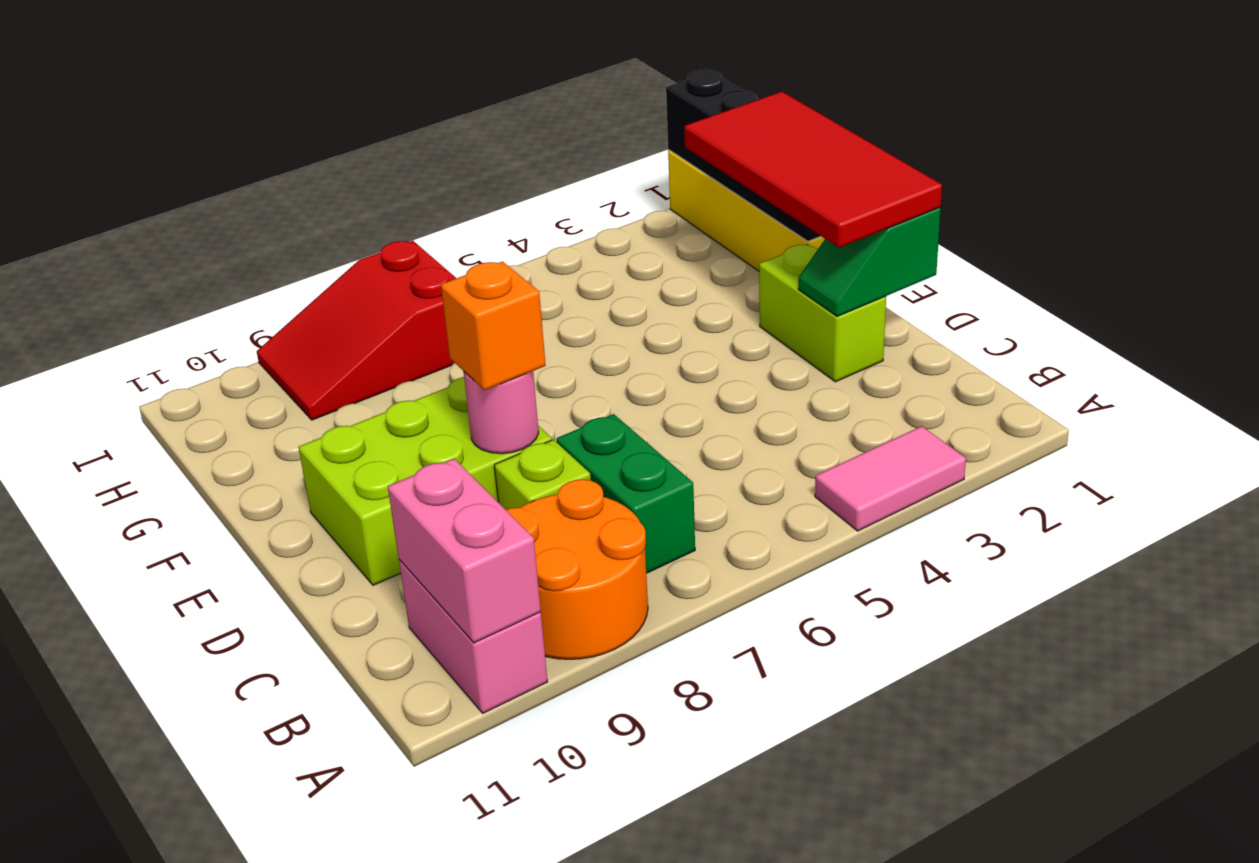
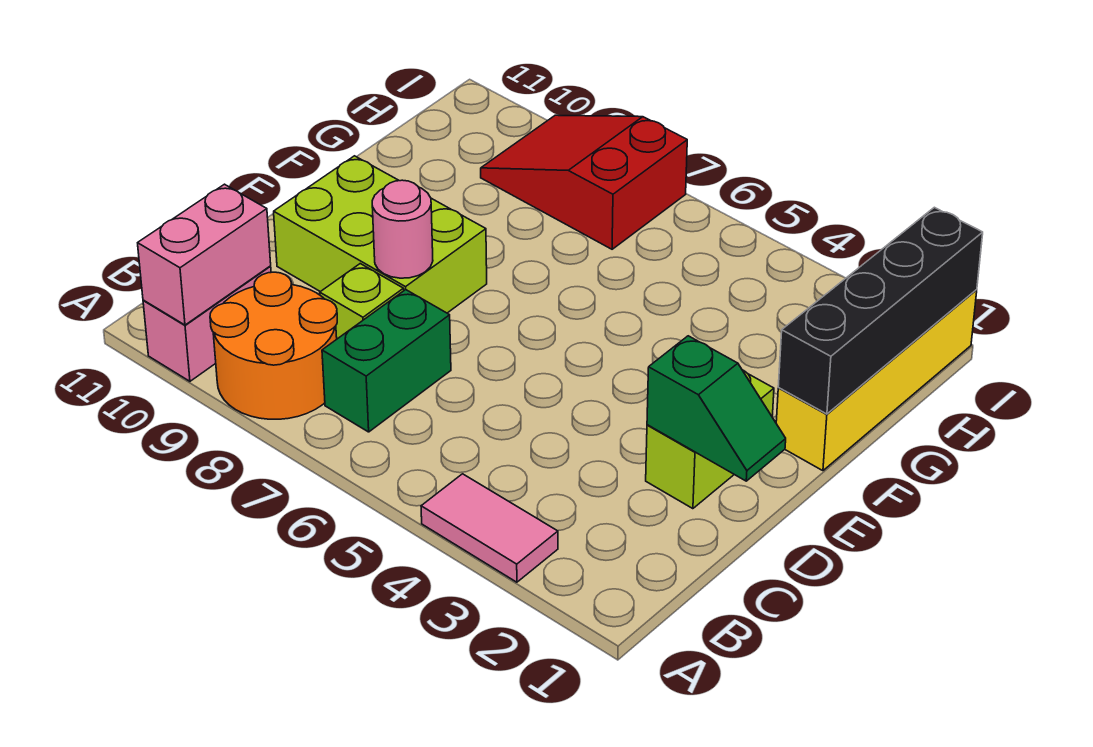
green slope D1:D2 level 2 top 1 -> green slope D1:D2 level 2 top 2
red tile D1:G2 level 3 -> none
orange brick D8 level 3 -> none

